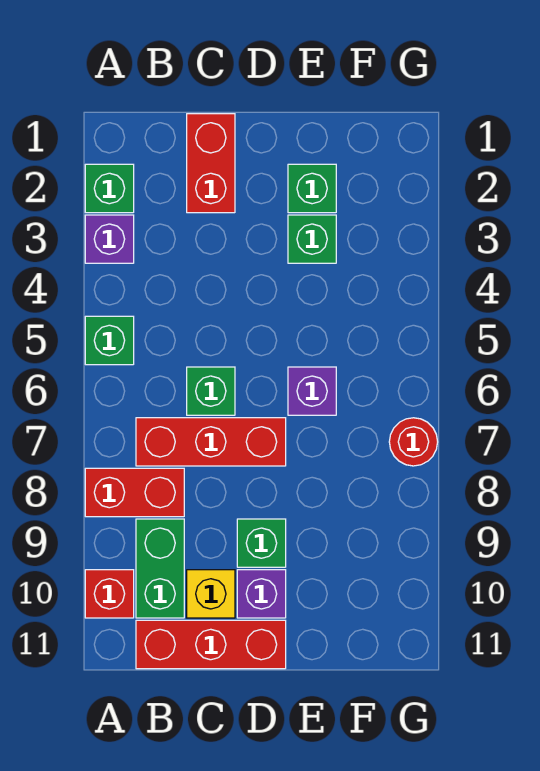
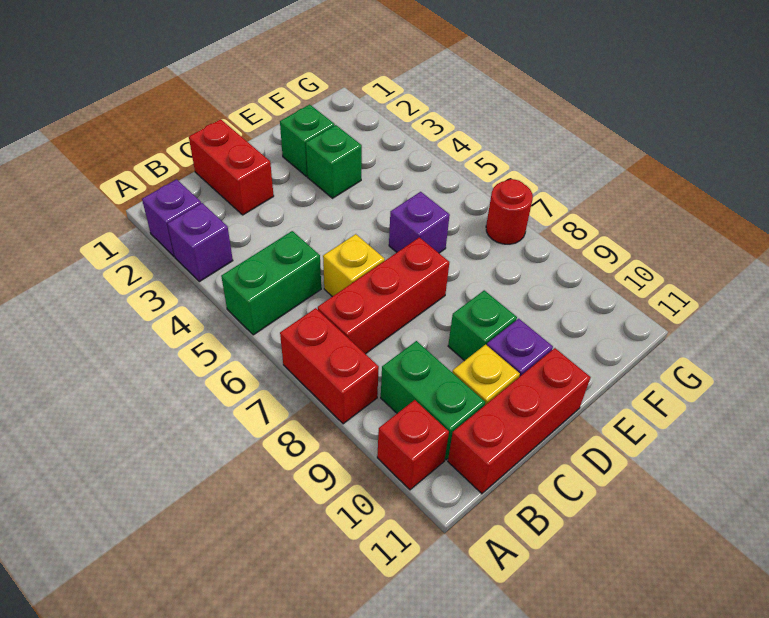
green brick A2 level 1 -> purple brick A2 level 1
green brick A5 level 1 -> green brick A5:B5 level 1
red brick A8:B8 level 1 -> red brick A7:A8 level 1
green brick C6 level 1 -> yellow brick C6 level 1

